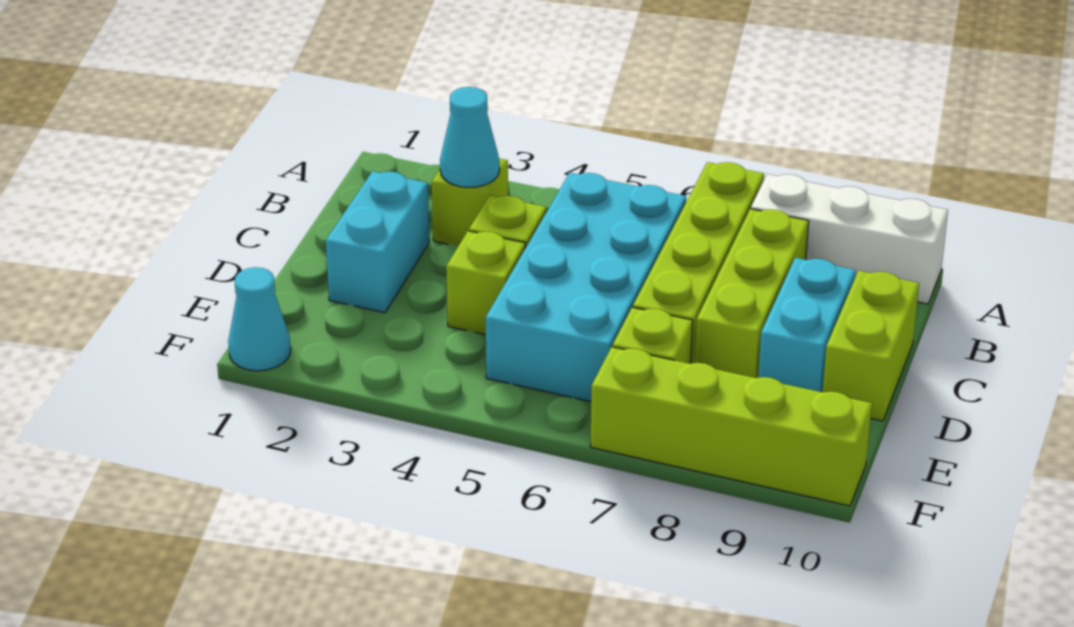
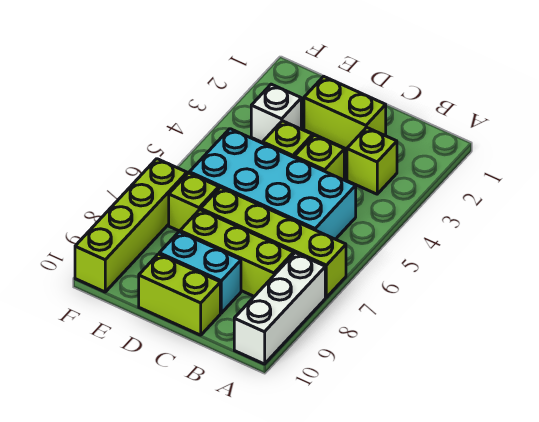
cyan cone B3 level 2 -> none
cyan brick C2:D2 level 1 -> lime brick C2:D2 level 1
none -> white brick E3 level 1
cyan cone F1 level 1 -> none

